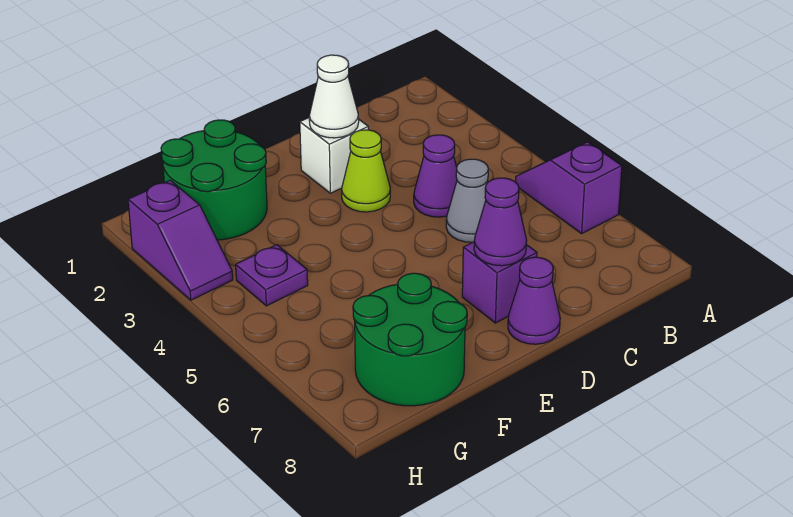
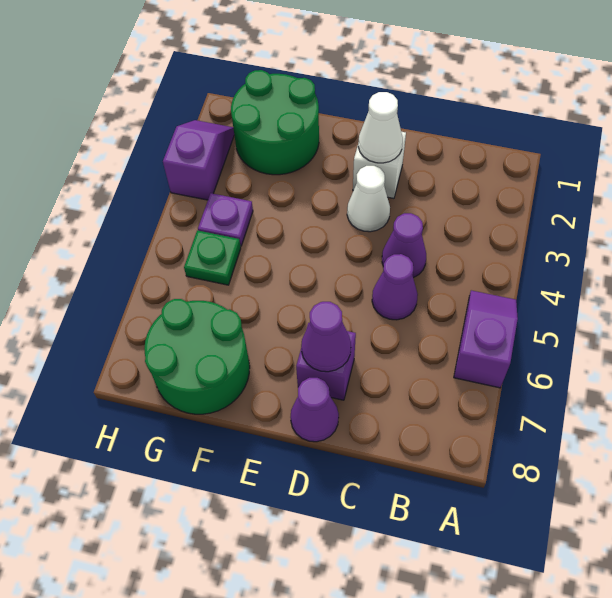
grey cone C5 level 1 -> purple cone C5 level 1
lime cone D3 level 1 -> white cone D3 level 1
none -> green plate G5 level 1
purple slope H2:H3 level 1 top 2 -> purple slope H2:H3 level 1 top 3

